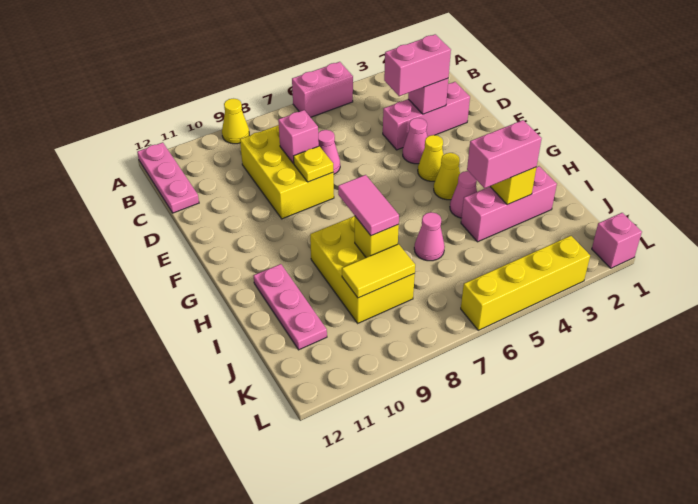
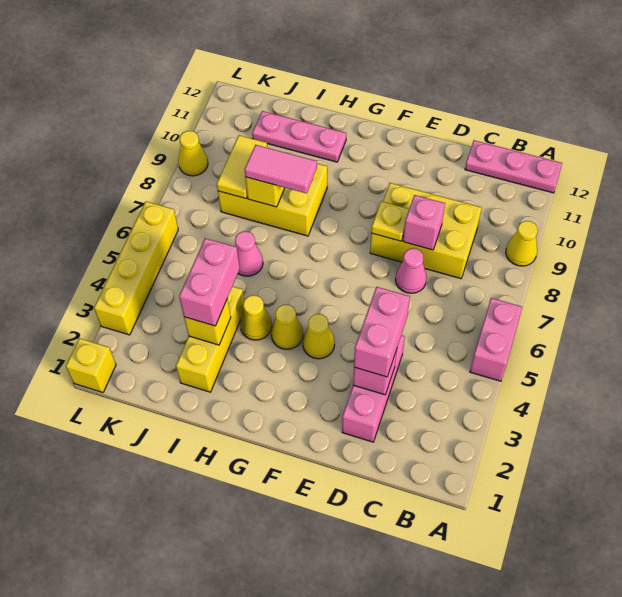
pink cone E4 level 1 -> none
pink cone H4 level 1 -> yellow cone H4 level 1
pink brick I2:I4 level 1 -> yellow brick I2:I4 level 1
pink brick L1 level 1 -> yellow brick L1 level 1
none -> yellow cone L9 level 1

